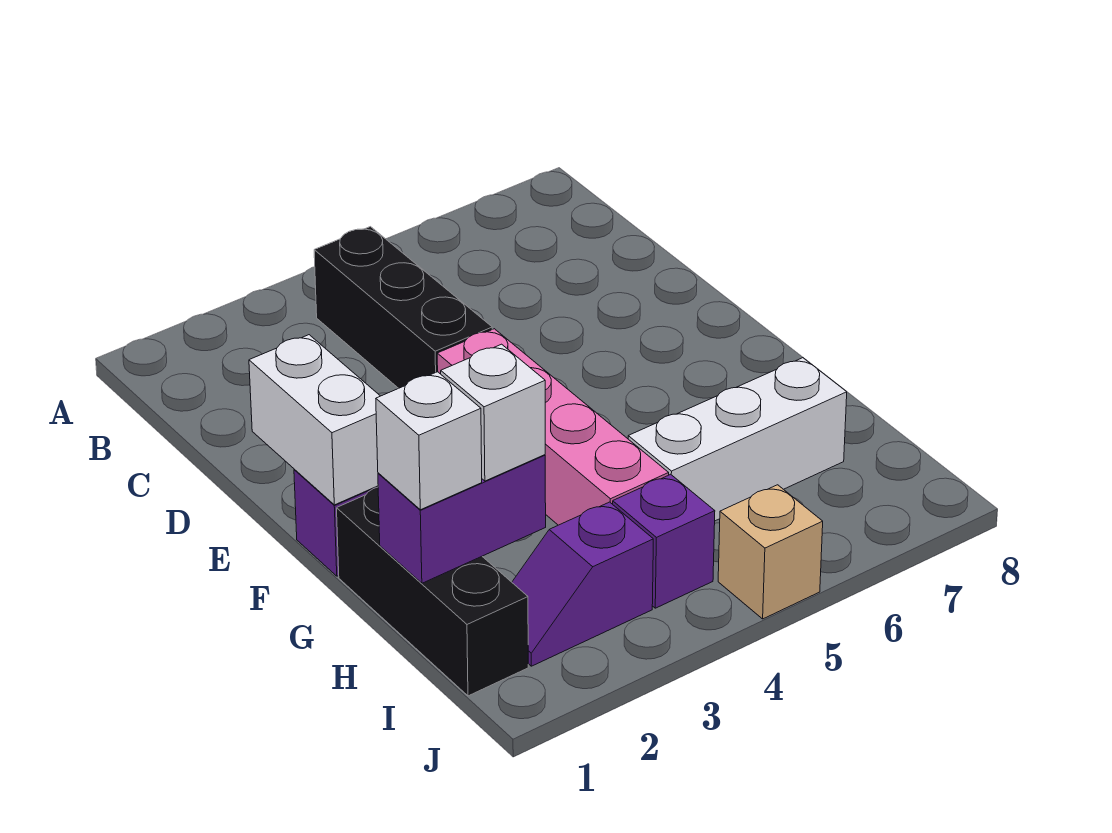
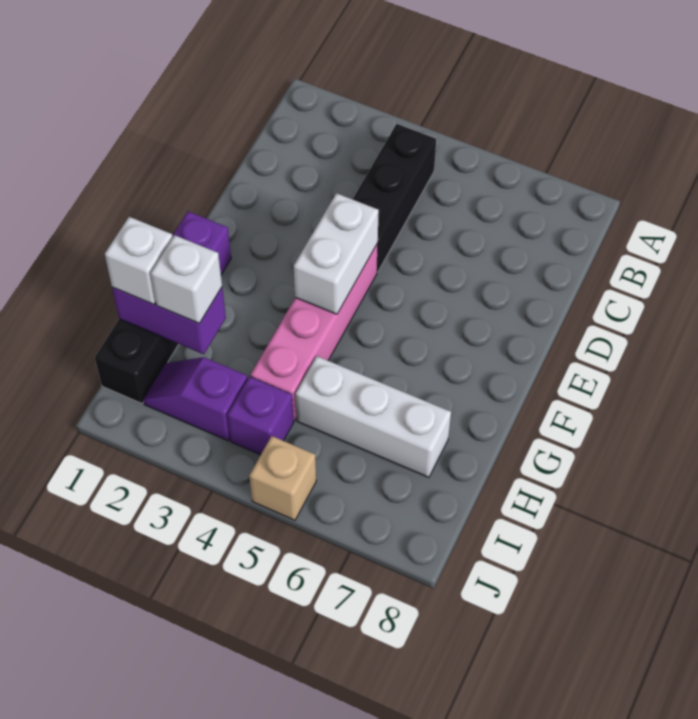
white brick E1:F1 level 2 -> white brick E4:F4 level 2

